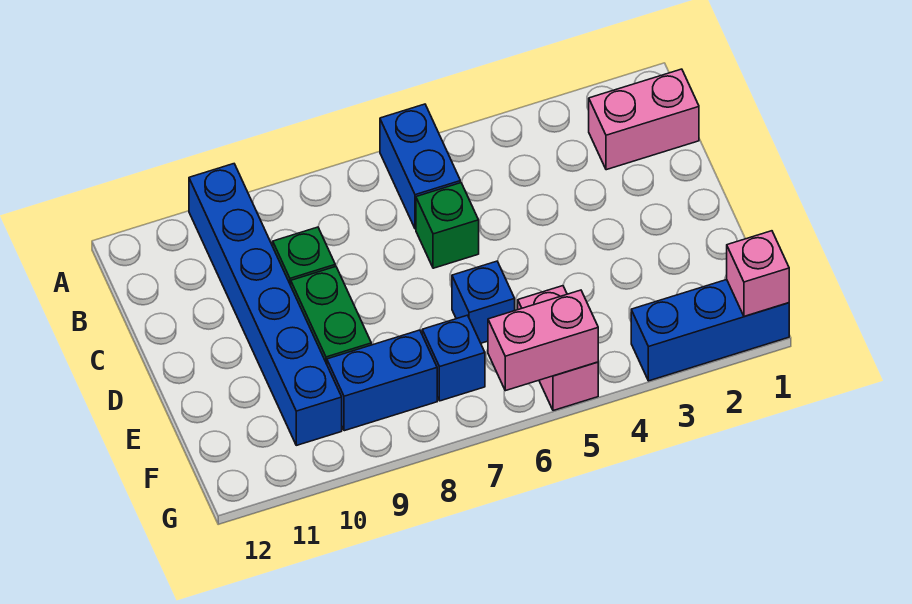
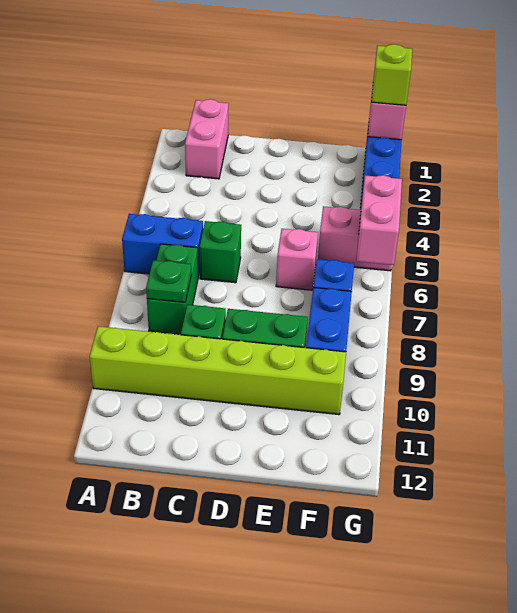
blue brick A10:F10 level 1 -> lime brick A10:F10 level 1
none -> green brick B7:B8 level 1
none -> green plate B8 level 2
blue brick E6 level 1 -> pink brick E6 level 1
none -> lime brick G1 level 3

